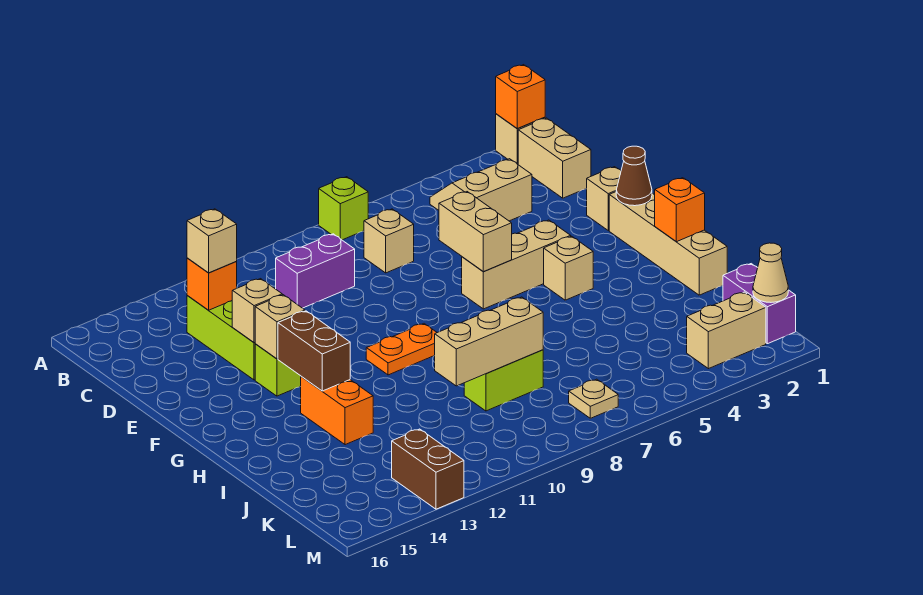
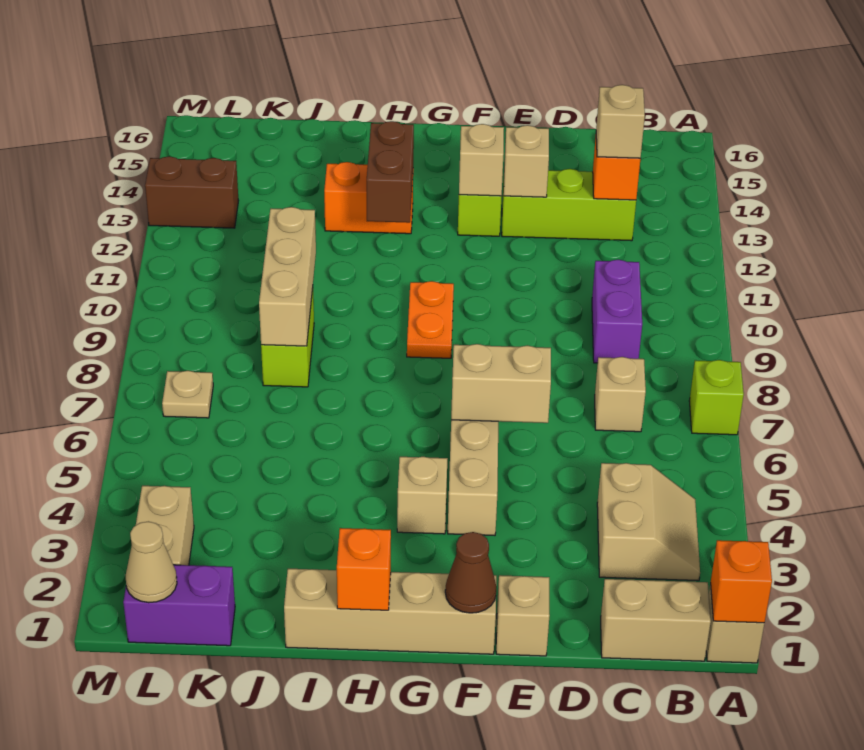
brown brick G13:H13 level 2 -> brown brick H12:H13 level 2

